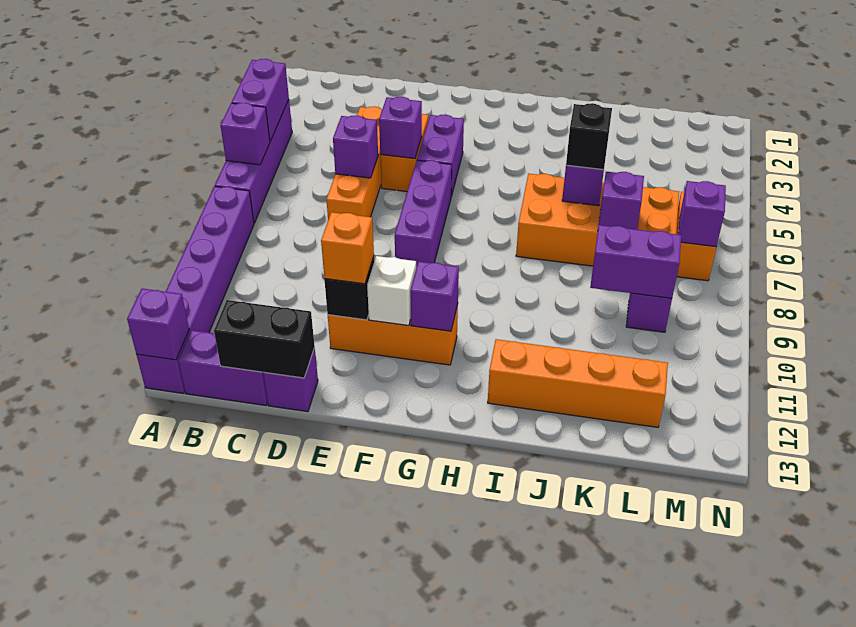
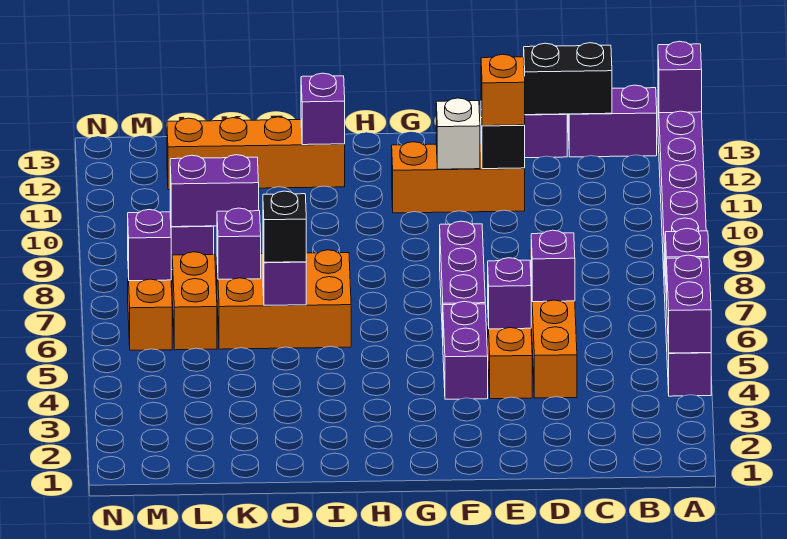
purple brick G11 level 2 -> purple brick I12 level 2

